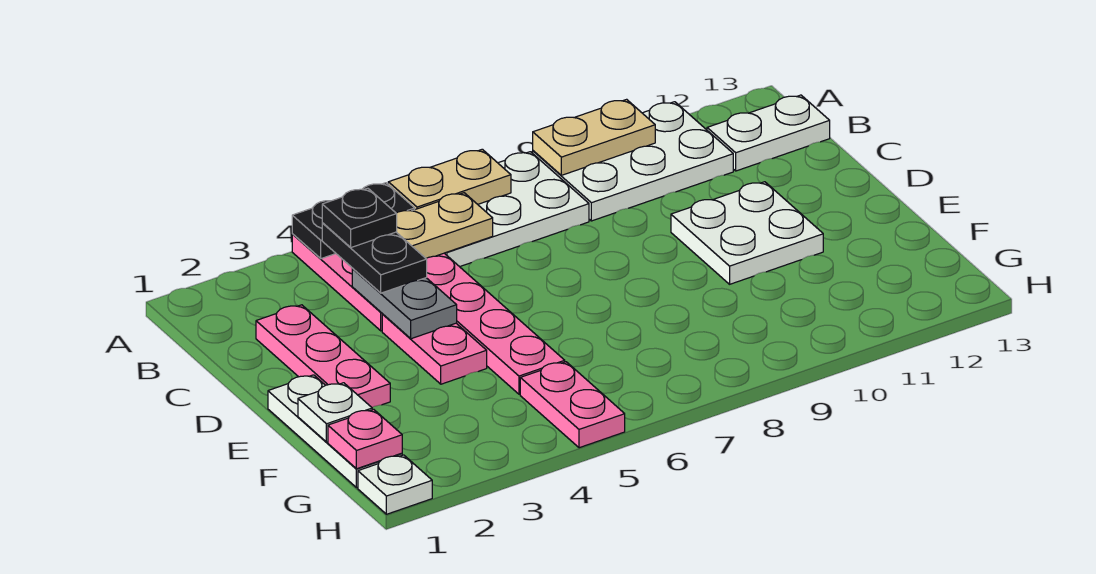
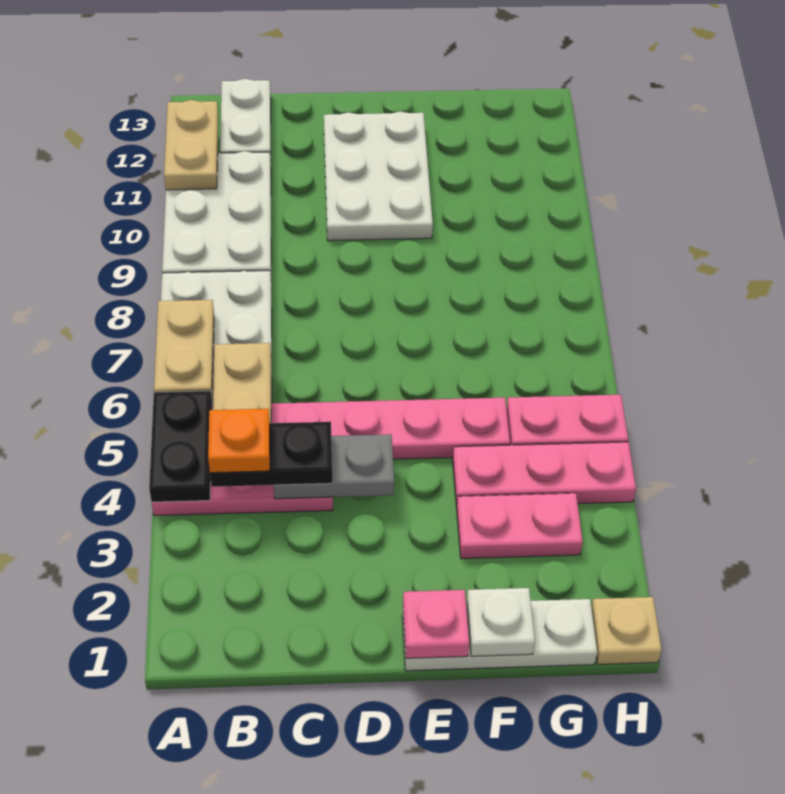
tan plate A9:A10 level 2 -> tan plate A11:A12 level 2
black plate B4 level 4 -> orange plate B4 level 4
pink plate C2:E2 level 1 -> pink plate F4:H4 level 1
pink plate D4:E4 level 1 -> pink plate F3:G3 level 1
white plate D10:E11 level 1 -> white plate D10:E12 level 1
pink plate G1 level 2 -> pink plate E1 level 2
white plate H1 level 1 -> tan plate H1 level 1

